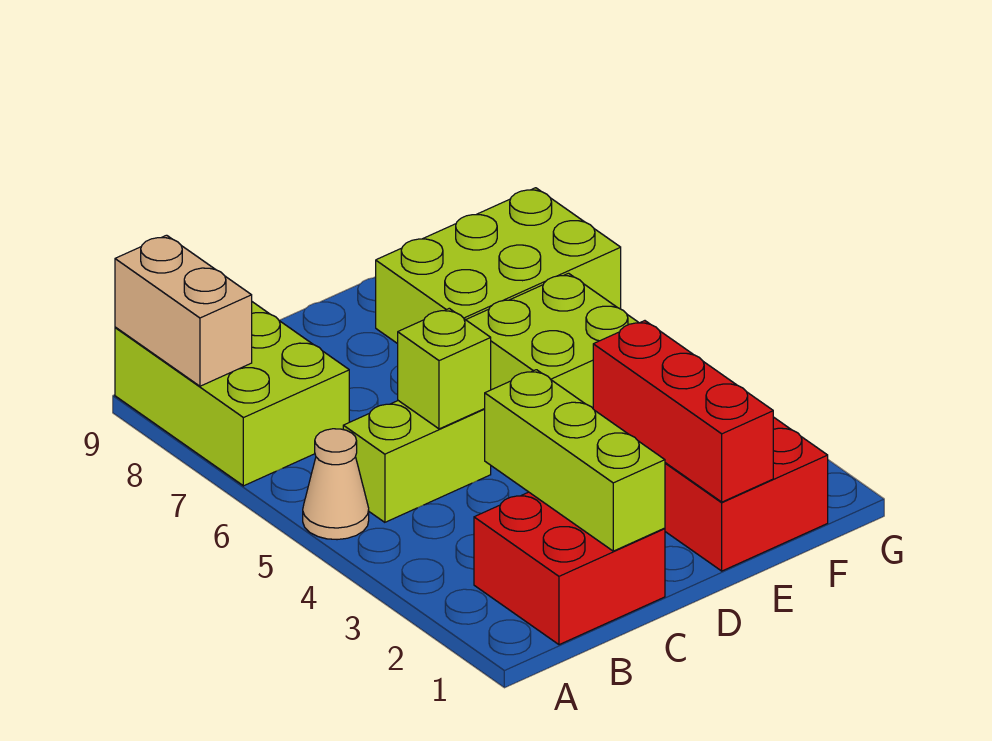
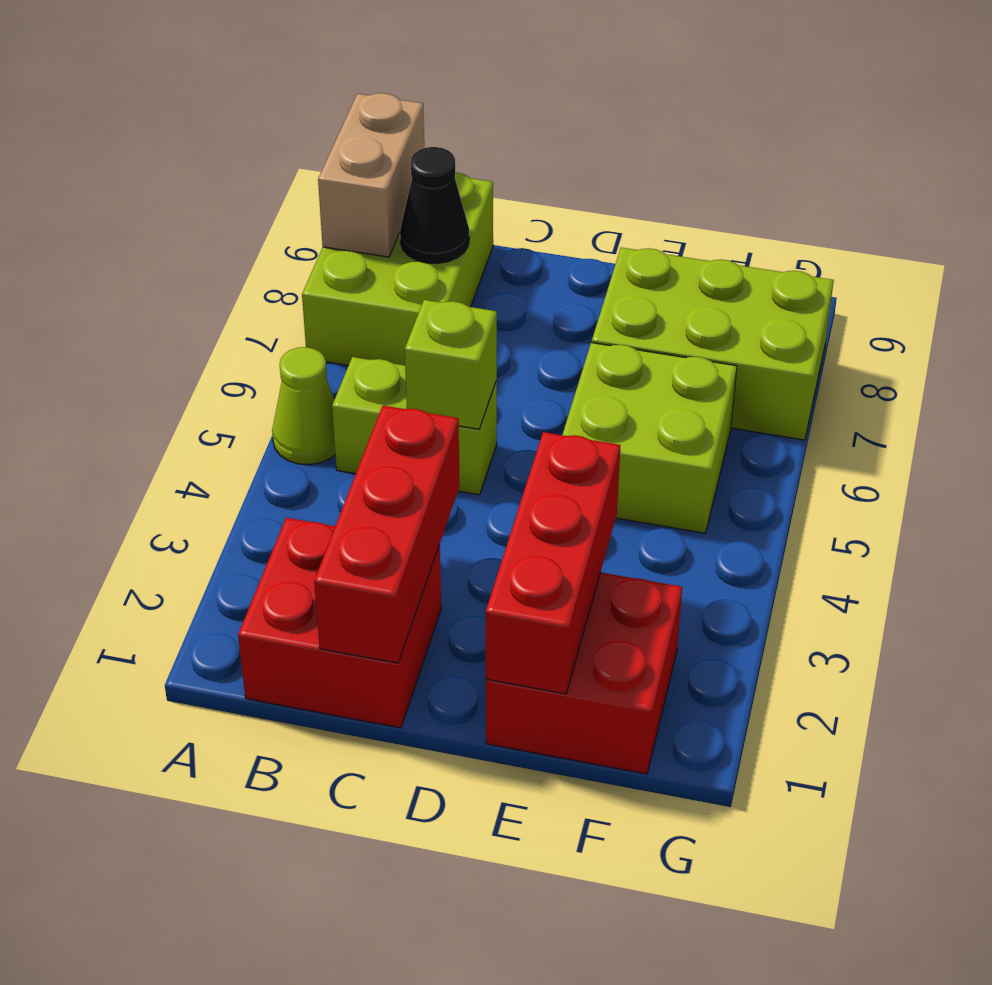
tan cone A5 level 1 -> lime cone A5 level 1
none -> black cone B8 level 2
lime brick C1:C3 level 2 -> red brick C1:C3 level 2

